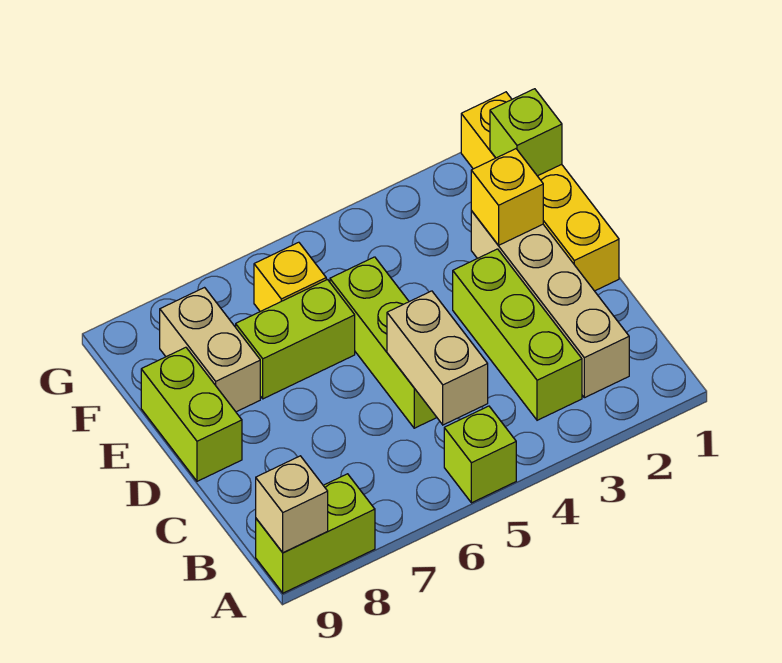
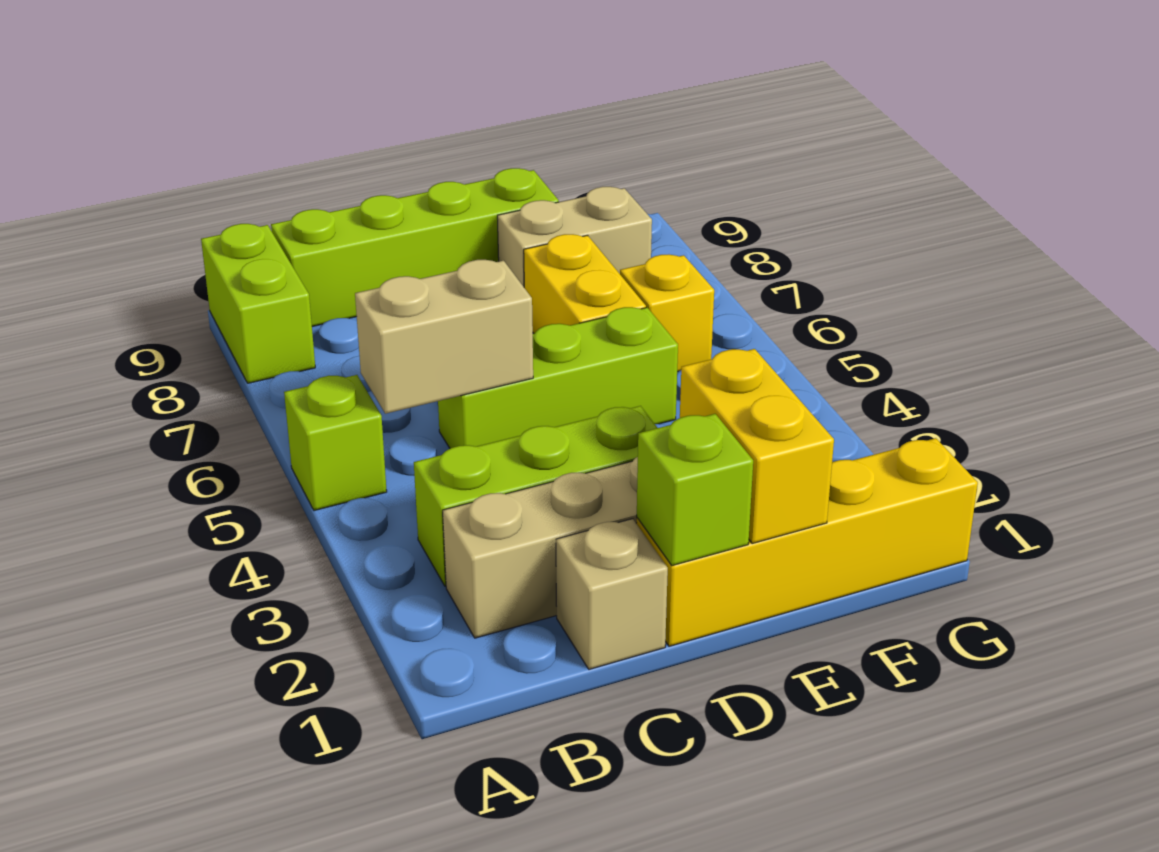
tan brick A9 level 2 -> tan brick C1 level 1
lime brick D9:E9 level 1 -> lime brick B9:E9 level 1
yellow brick E2 level 2 -> yellow brick E1:E2 level 2
lime brick E6:E7 level 1 -> yellow brick E6:E7 level 1
lime brick F1 level 2 -> lime brick D1 level 2

